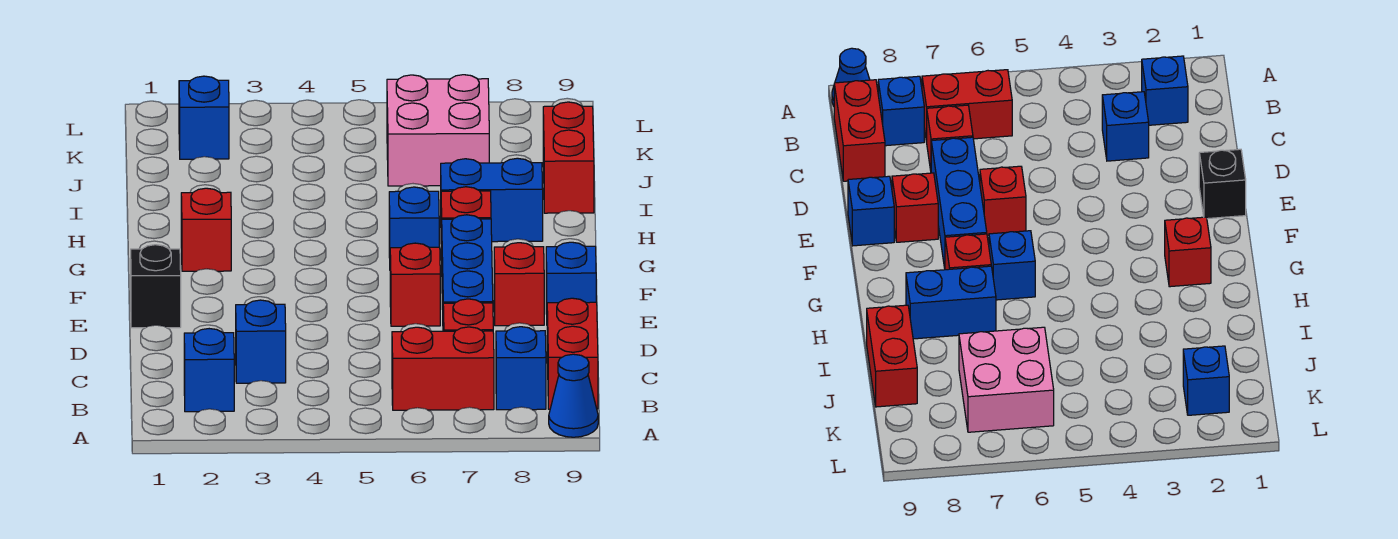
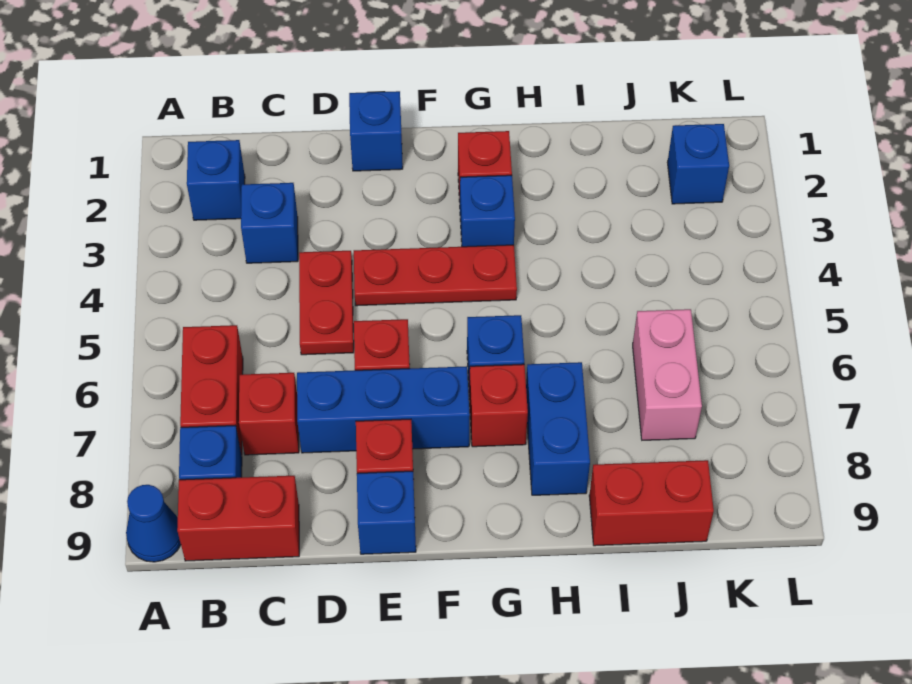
none -> red plate D4:D5 level 1
black brick E1 level 1 -> blue brick E1 level 1
none -> red plate E4:G4 level 1
none -> blue brick G3 level 1
pink brick J6:K7 level 1 -> pink brick J6:J7 level 1

